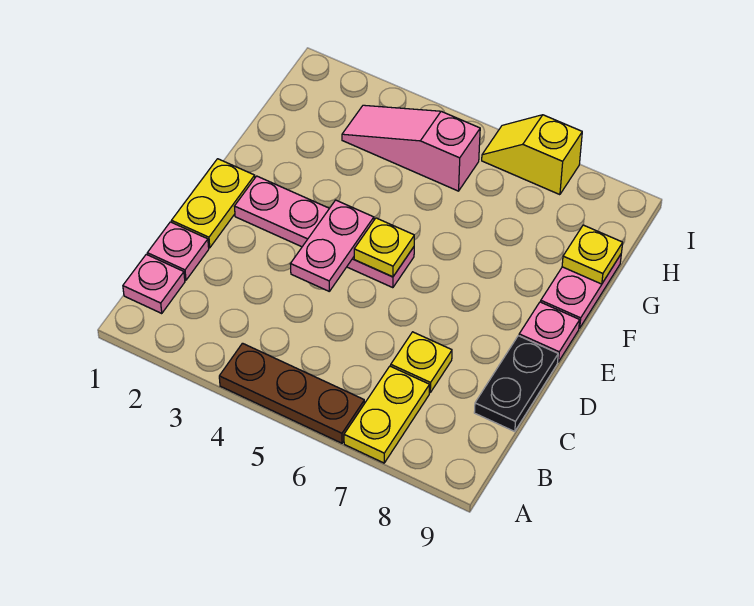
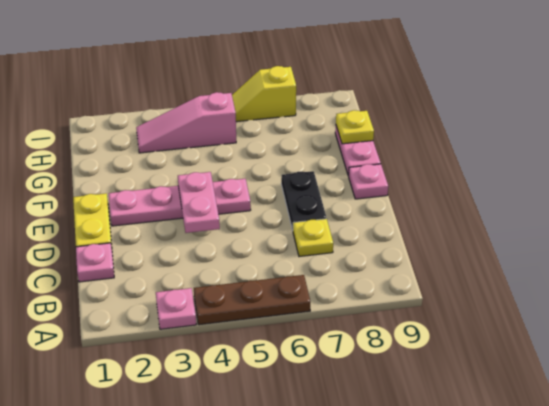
yellow plate A7:B7 level 1 -> none
pink plate B1 level 1 -> pink plate A3 level 1
black plate C9:D9 level 1 -> black plate D7:E7 level 1
yellow plate E5 level 2 -> none

